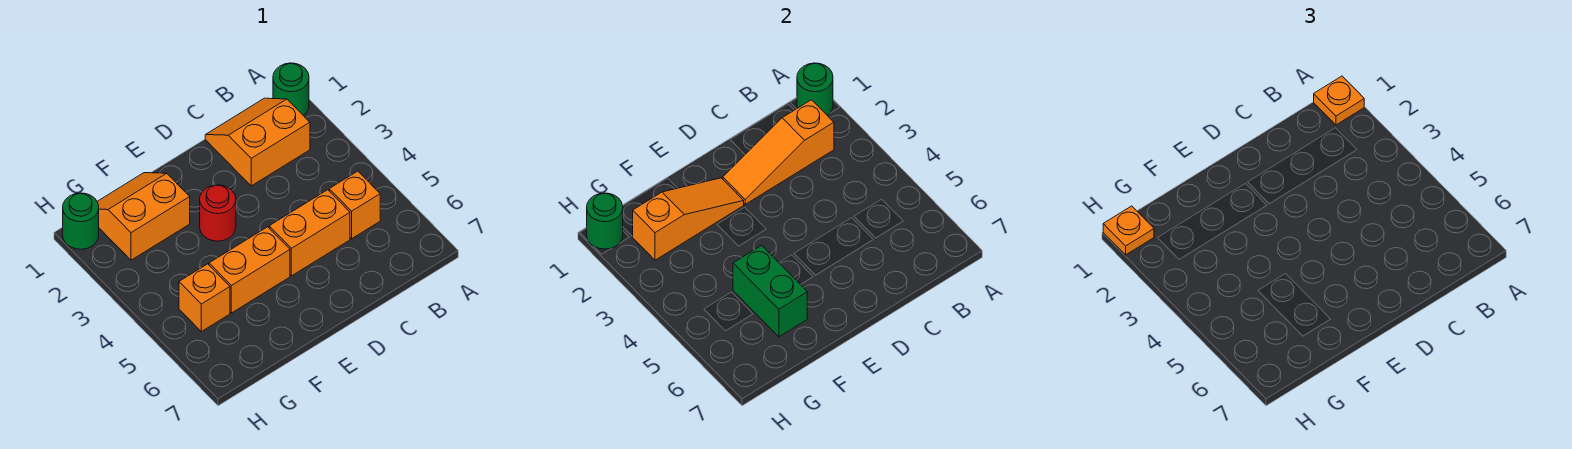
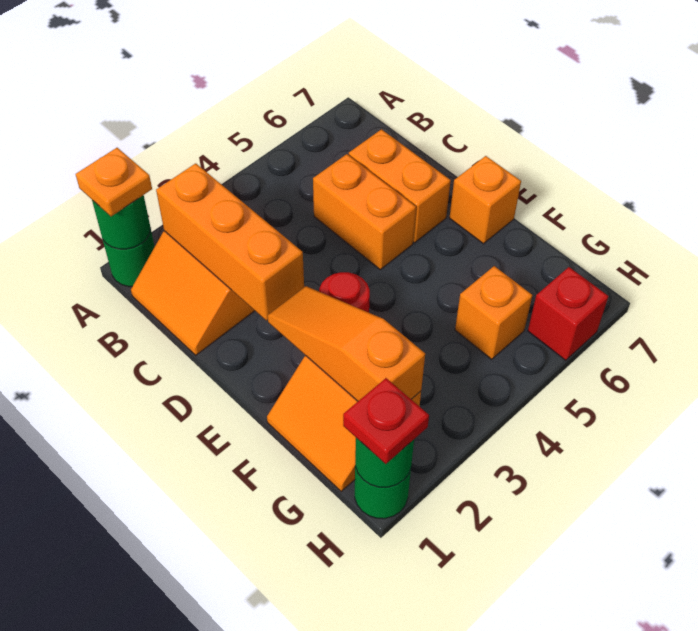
orange slope B2:D2 level 2 top B -> orange brick B2:D2 level 2
orange brick B5 level 1 -> orange brick E7 level 1
orange brick E5:F5 level 1 -> orange brick C6:D6 level 1
green brick F5:F6 level 2 -> none
orange plate H1 level 3 -> red plate H1 level 3
none -> red brick H6 level 1

